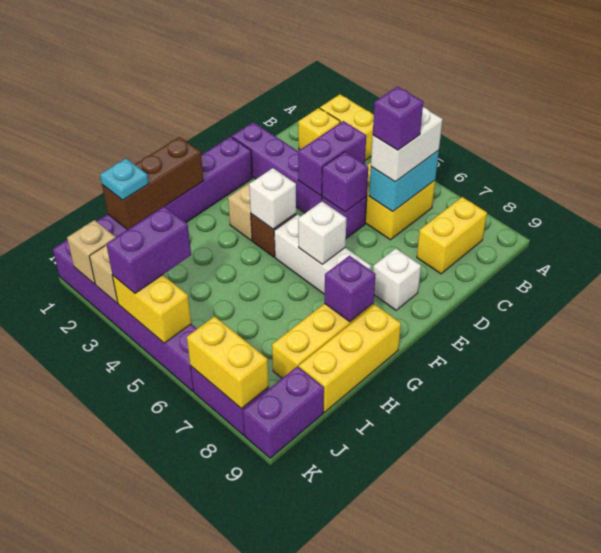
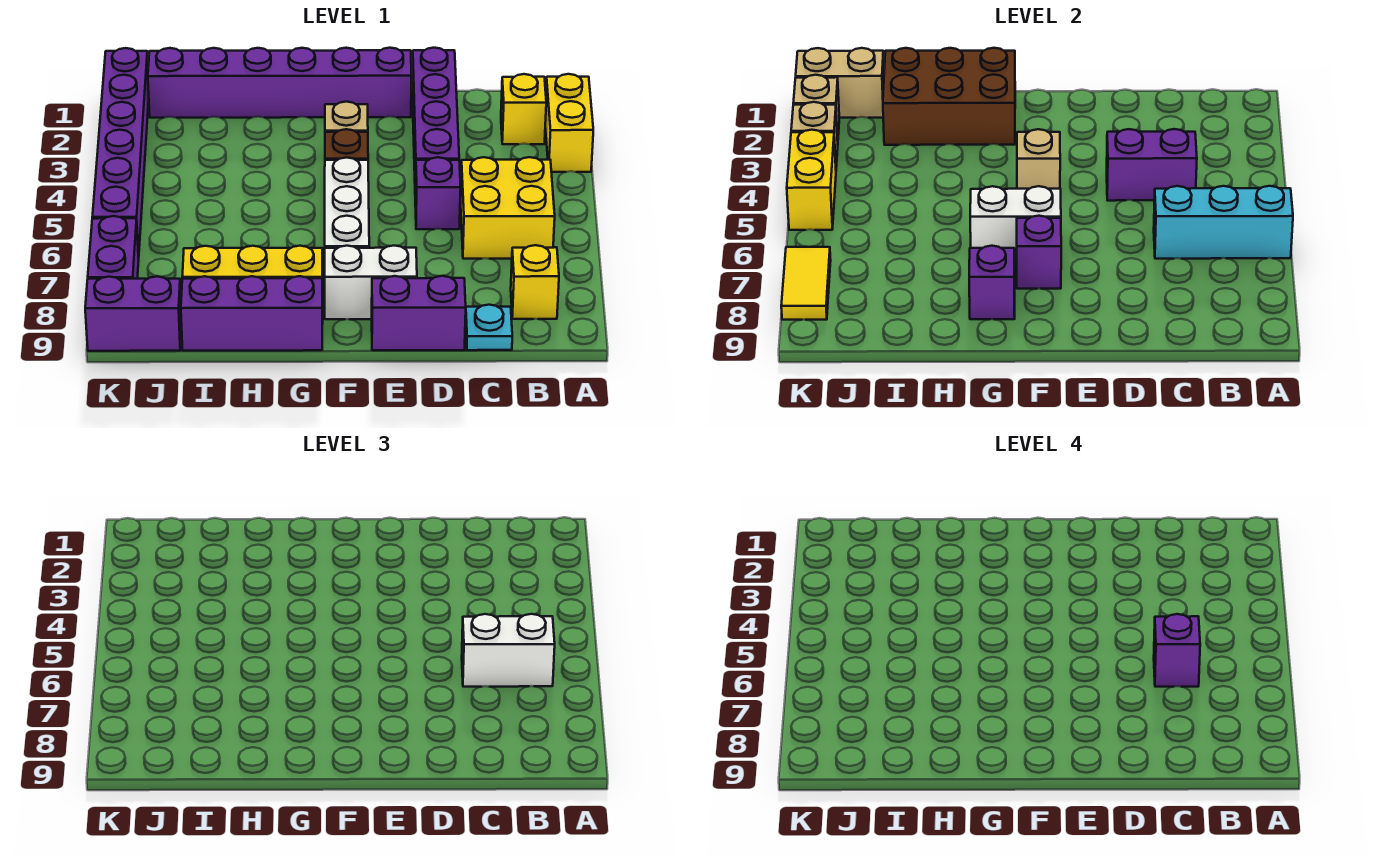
cyan brick B6:C6 level 2 -> cyan brick A6:C6 level 2
yellow brick B8:C8 level 1 -> yellow brick B8 level 1
purple brick D5 level 2 -> purple brick F7 level 2
white brick E8 level 1 -> white brick E8:F8 level 1
white brick F4 level 2 -> tan brick F4 level 2
white brick F6 level 2 -> white brick F6:G6 level 2
brown brick G1:I1 level 2 -> brown brick G1:I2 level 2
yellow brick G9:I9 level 1 -> purple brick G9:I9 level 1
cyan plate I1 level 3 -> cyan plate C9 level 1
none -> tan brick J1:K1 level 2
purple brick J4:K4 level 3 -> purple brick D9:E9 level 1
yellow brick K7:K8 level 2 -> yellow tile K7:K8 level 2

